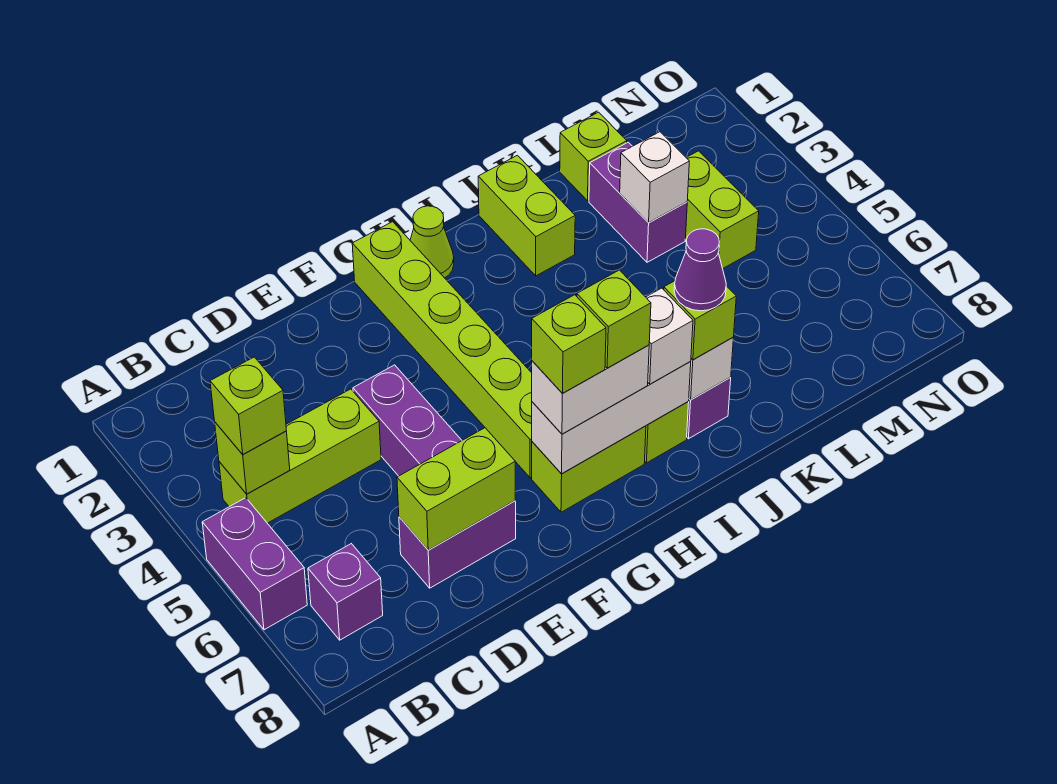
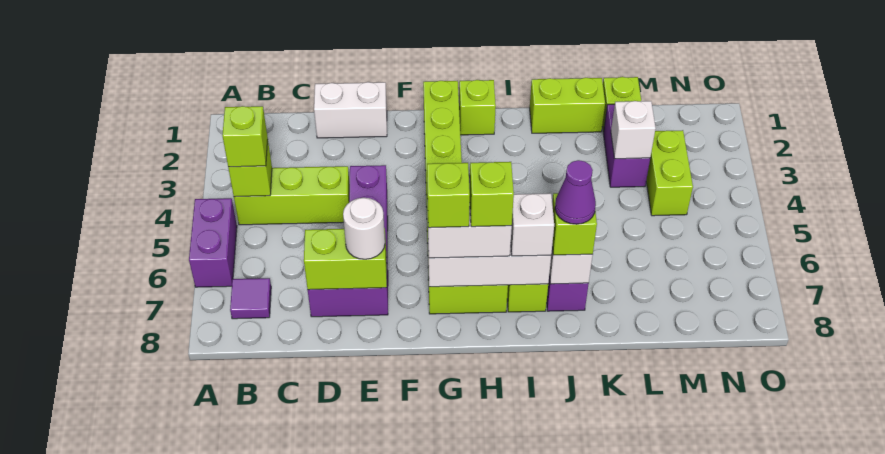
purple brick B7 level 1 -> purple tile B7 level 1
none -> white brick D1:E1 level 1
none -> white round brick E7 level 3
lime cone H1 level 1 -> lime brick H1 level 1
lime brick J1:J2 level 1 -> lime brick J1:K1 level 1

